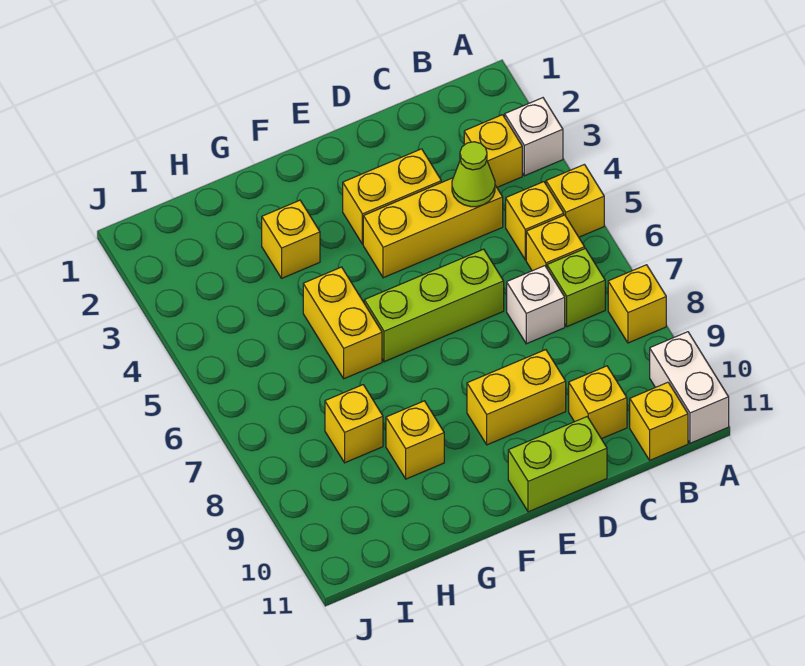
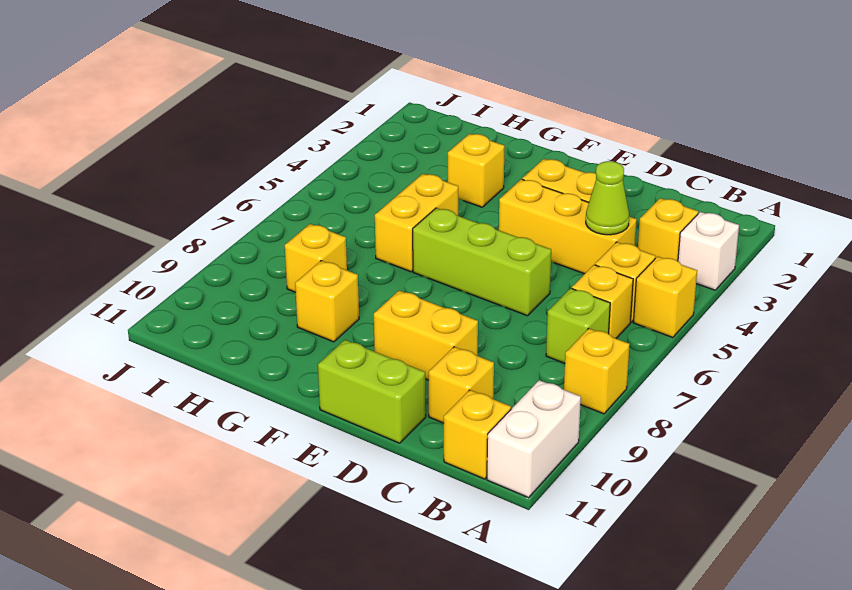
white brick C7 level 1 -> none

